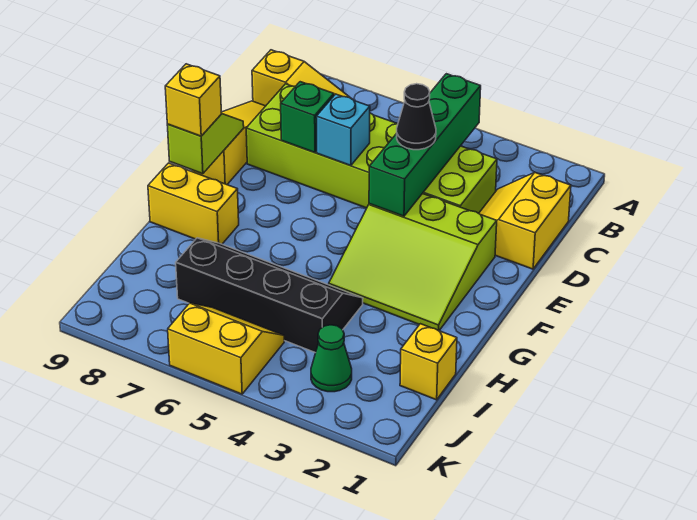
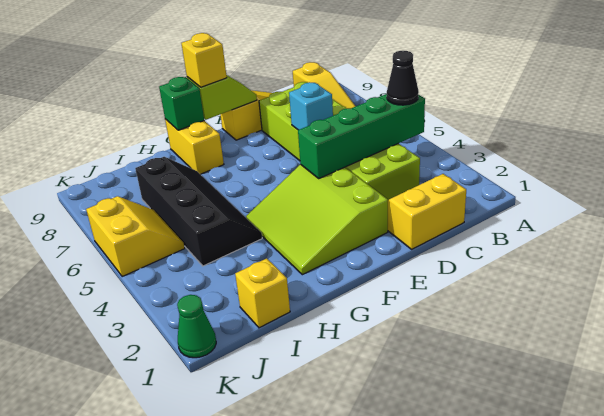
black cone D4 level 3 -> black cone B4 level 3
green brick D7 level 2 -> green brick G9 level 2
green cone J3 level 1 -> green cone K1 level 1

